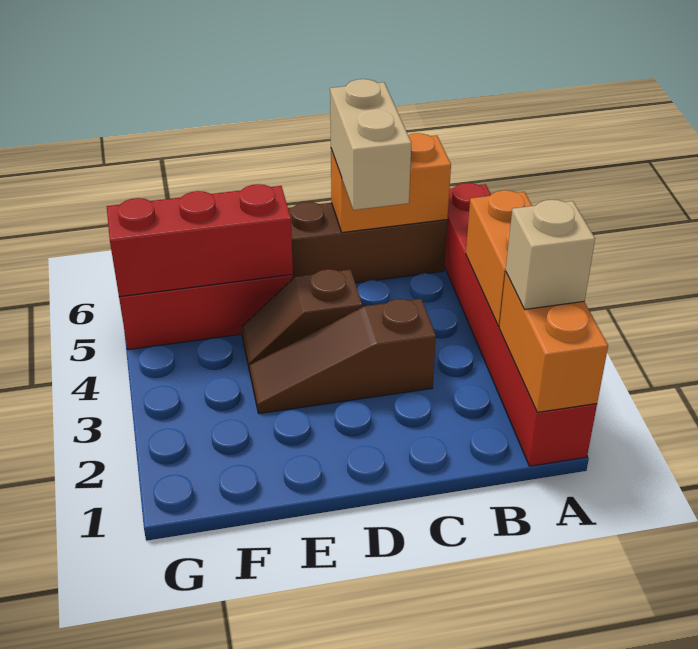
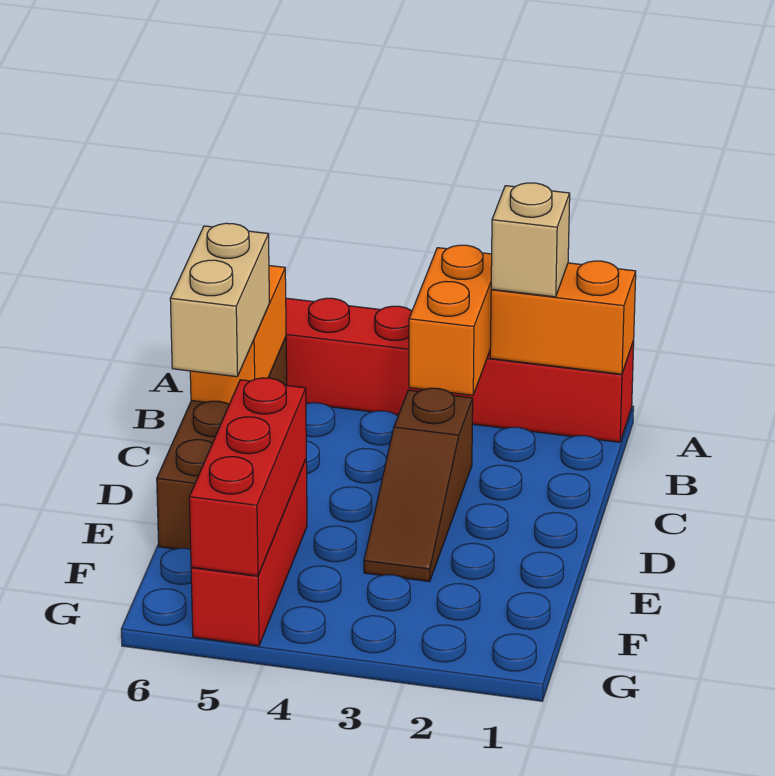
orange brick A3:A4 level 2 -> orange brick A3:B3 level 2
tan brick C5:C6 level 3 -> tan brick C6:D6 level 3
brown slope D4:E4 level 1 top D -> none

